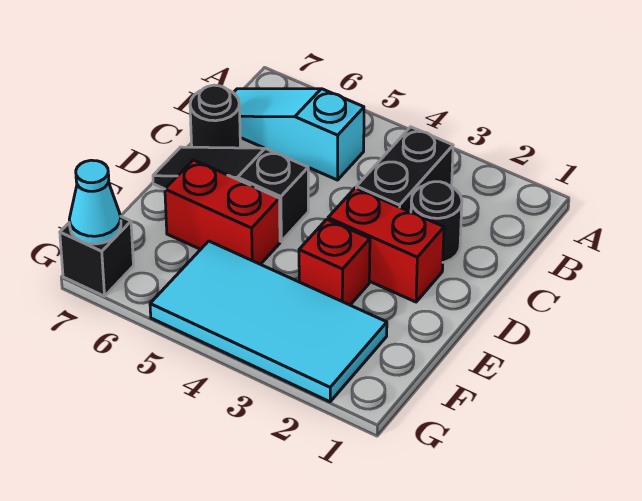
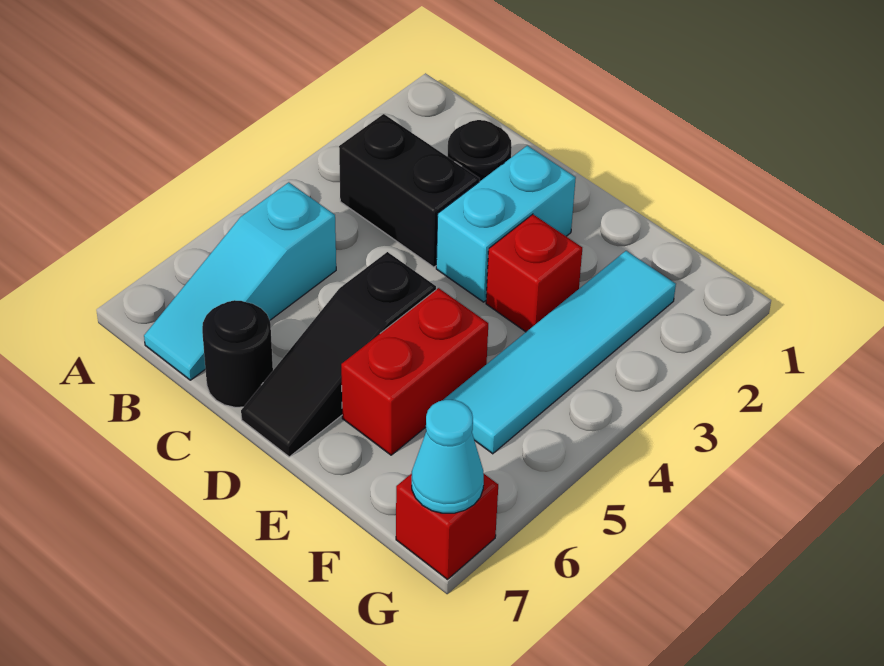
red brick D2:D3 level 1 -> cyan brick D2:D3 level 1
cyan tile F2:G5 level 1 -> cyan tile F2:F5 level 1
black brick G7 level 1 -> red brick G7 level 1

